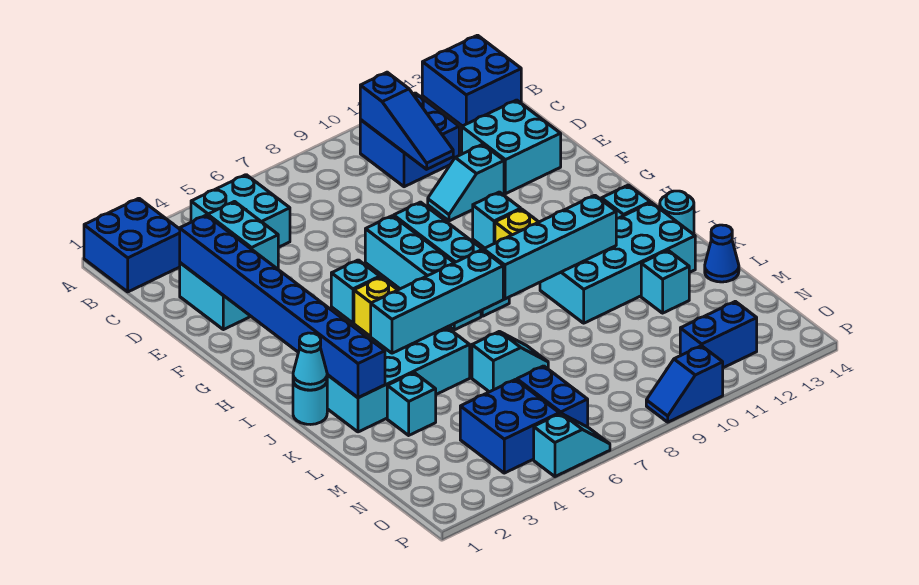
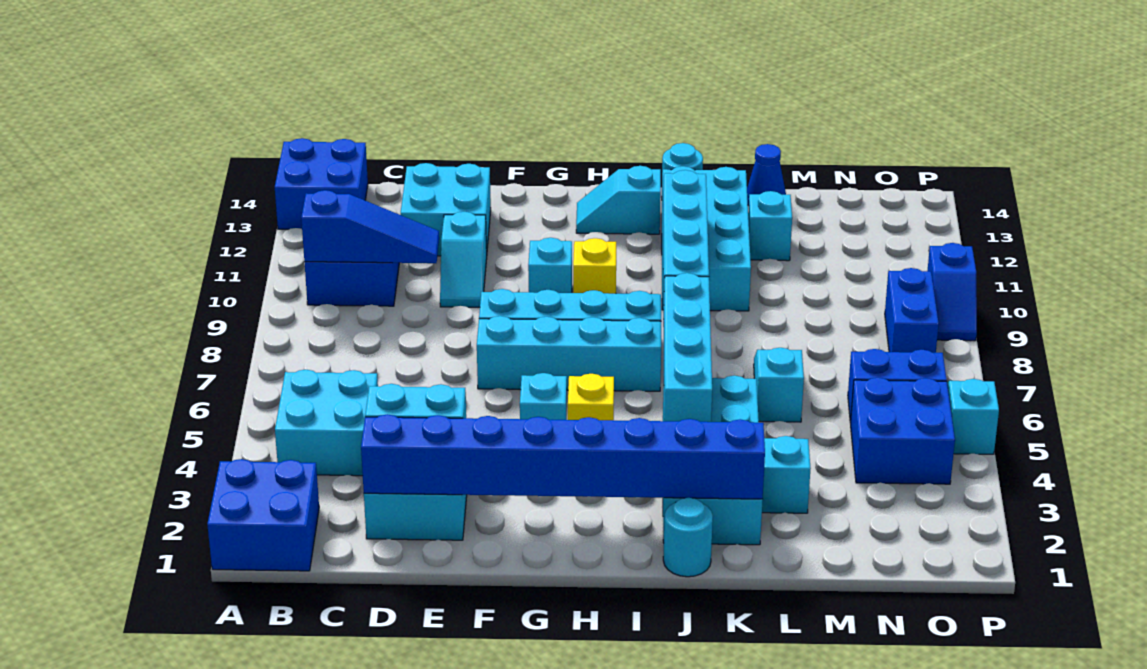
cyan cone J1 level 2 -> none
blue brick O11:O12 level 1 -> blue brick O8:O9 level 1

